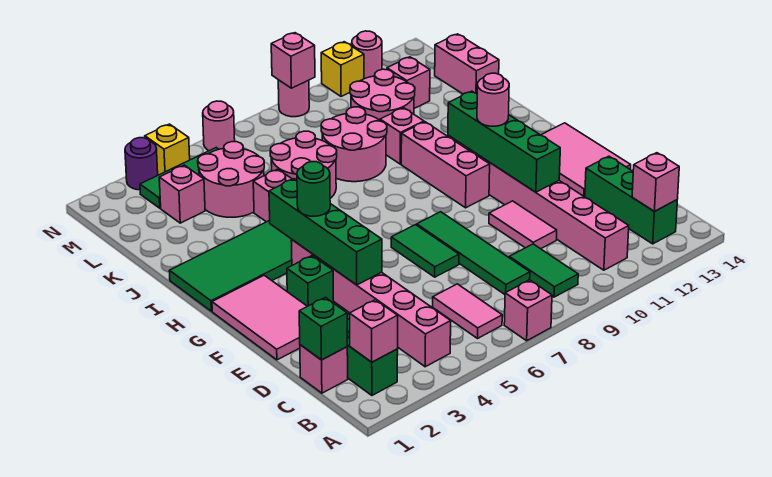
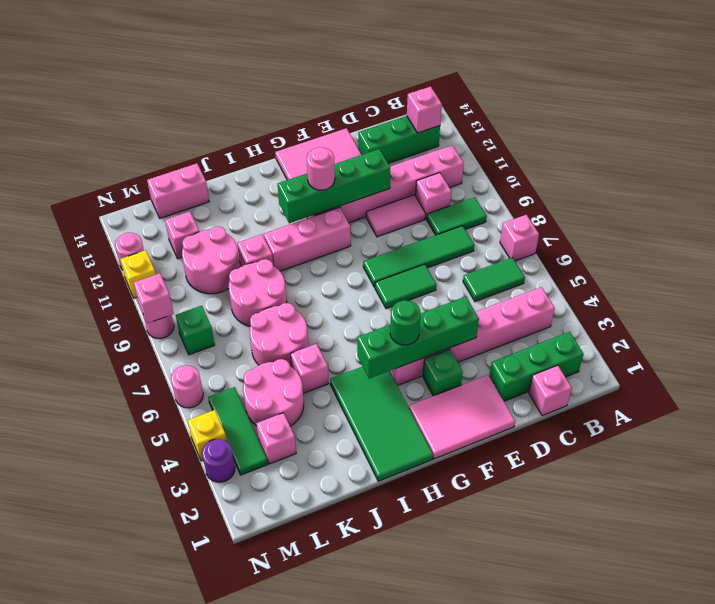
pink brick B2 level 2 -> pink brick C10 level 1
pink tile B6:C6 level 1 -> green tile B6:C6 level 1
green brick C1 level 2 -> green brick M8 level 1

